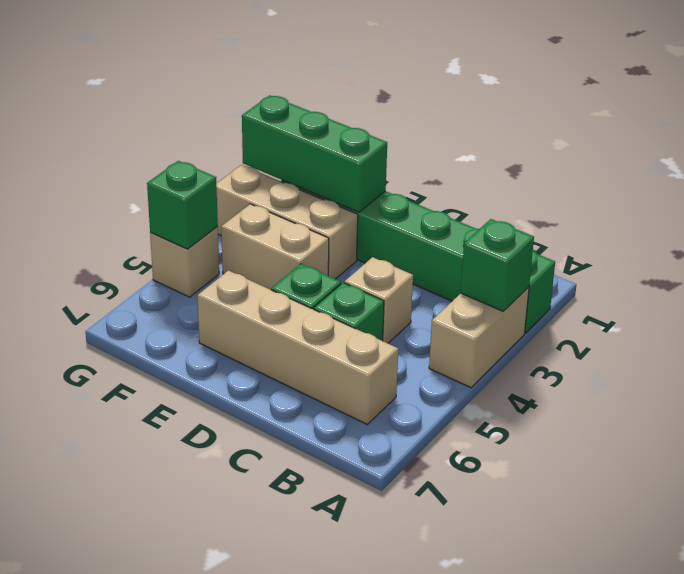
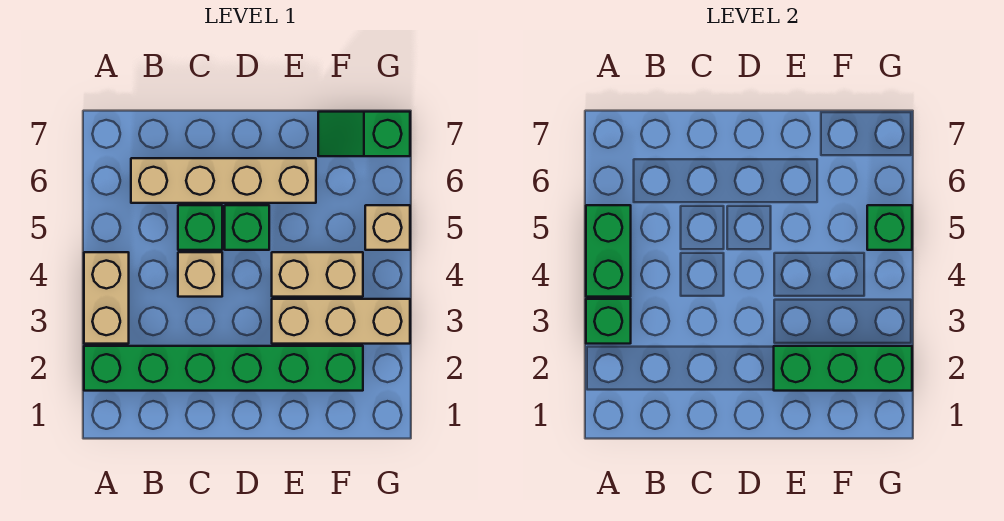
none -> green brick A4:A5 level 2
none -> green slope F7:G7 level 1 top G

